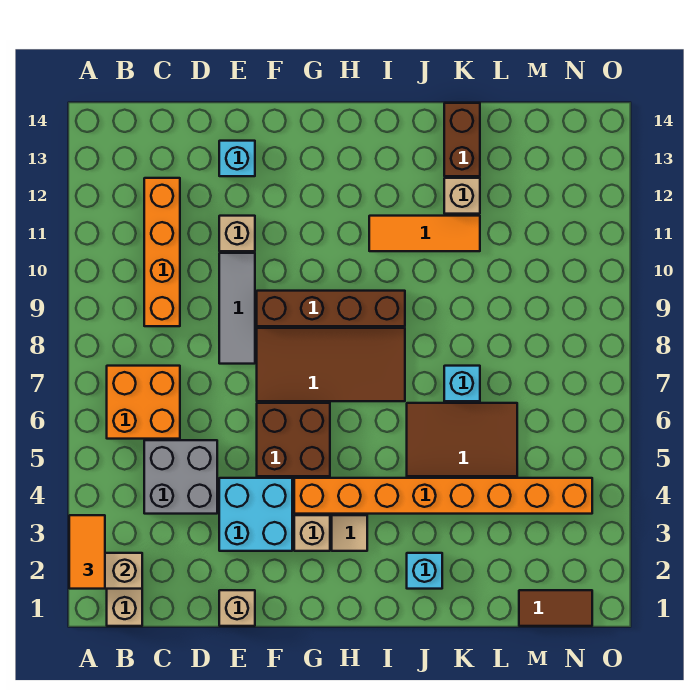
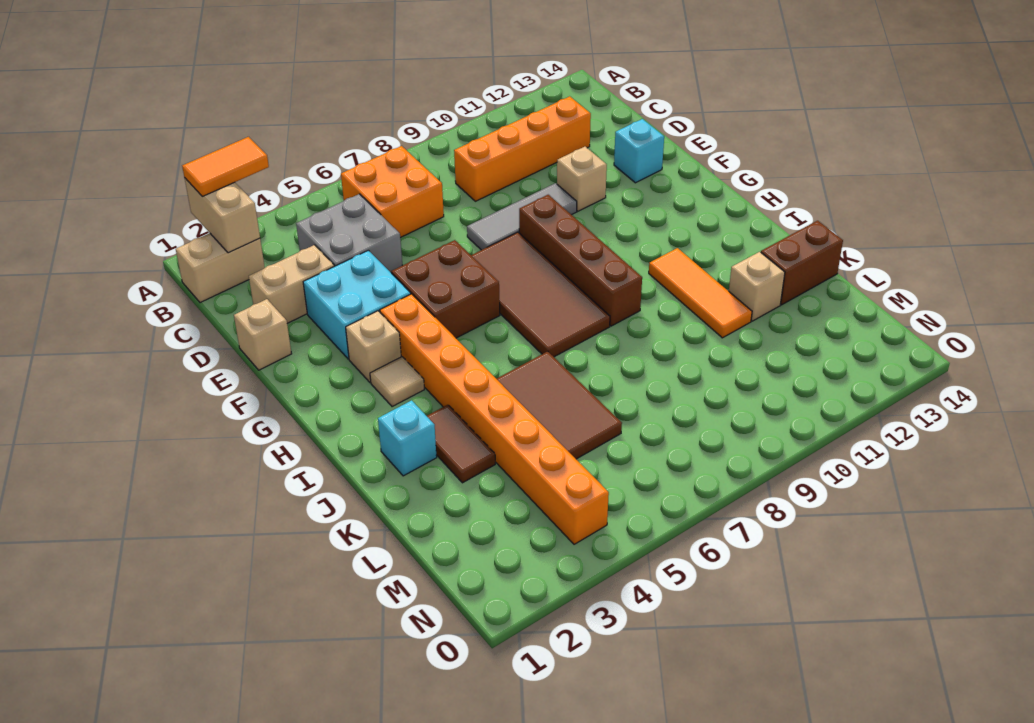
none -> tan brick D2:D3 level 1
cyan brick K7 level 1 -> none
brown tile M1:N1 level 1 -> brown tile J3:K3 level 1

